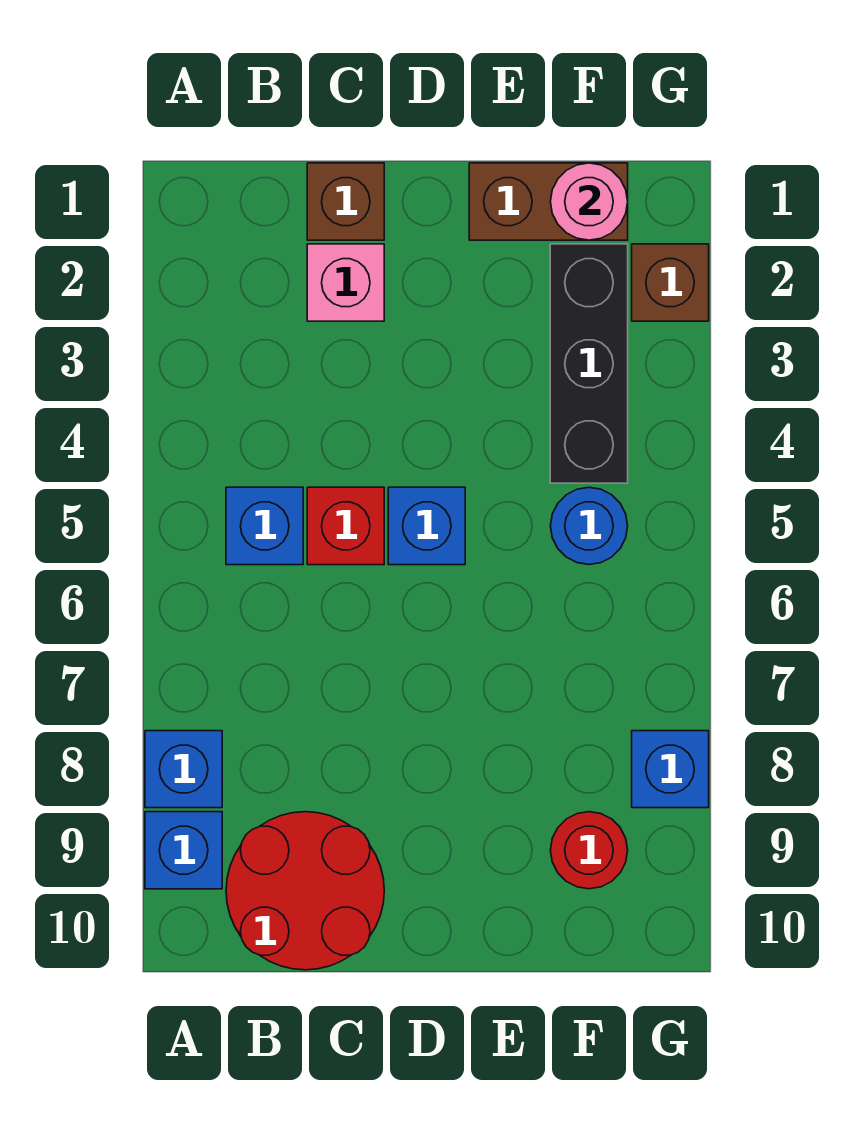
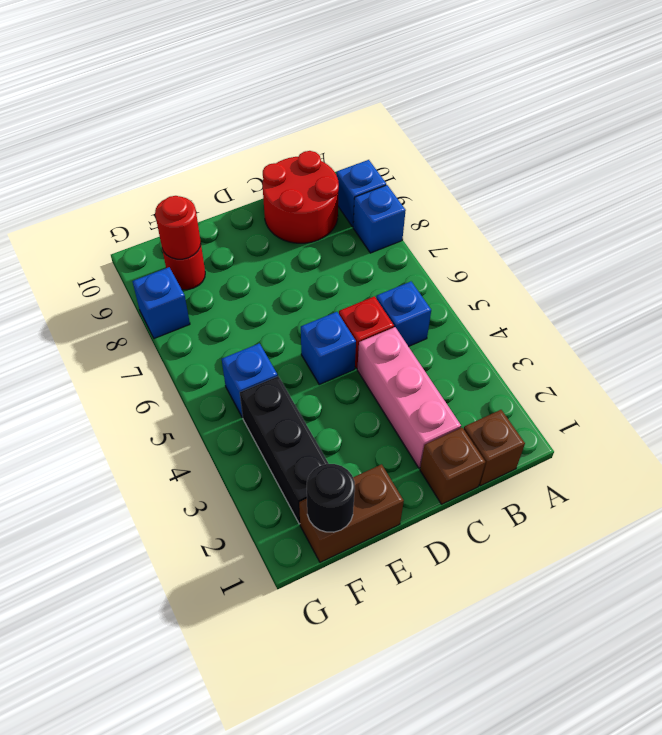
pink brick C2 level 1 -> pink brick C2:C4 level 1
pink round brick F1 level 2 -> black round brick F1 level 2
blue round brick F5 level 1 -> blue brick F5 level 1
none -> red round brick F9 level 2
brown brick G2 level 1 -> brown brick B1 level 1

